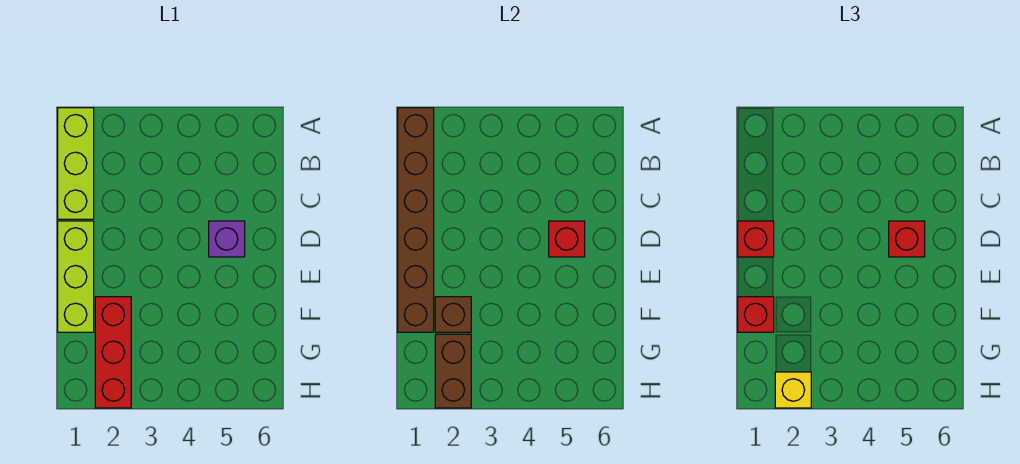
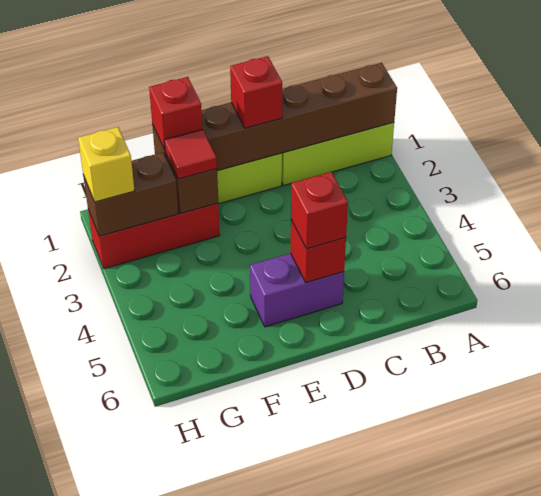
purple brick D5 level 1 -> purple brick D5:E5 level 1
none -> red tile F2 level 3

